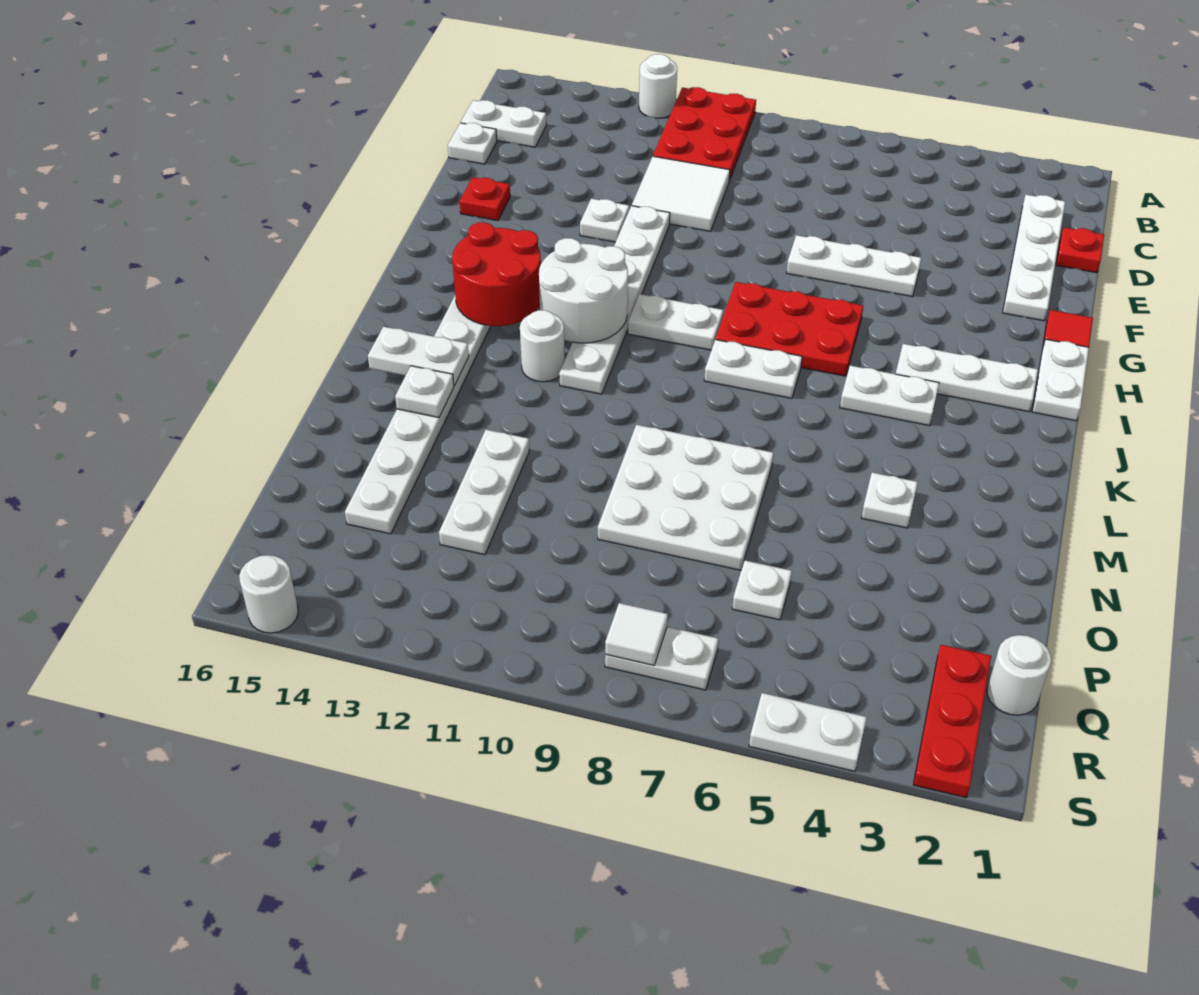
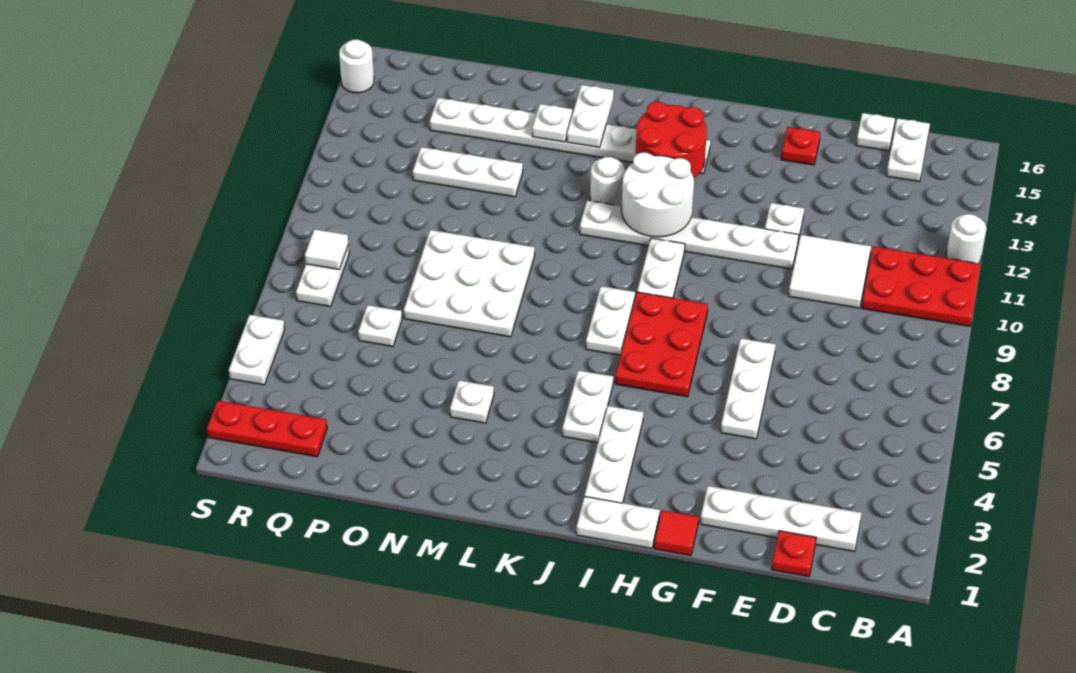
white round brick Q1 level 1 -> none

